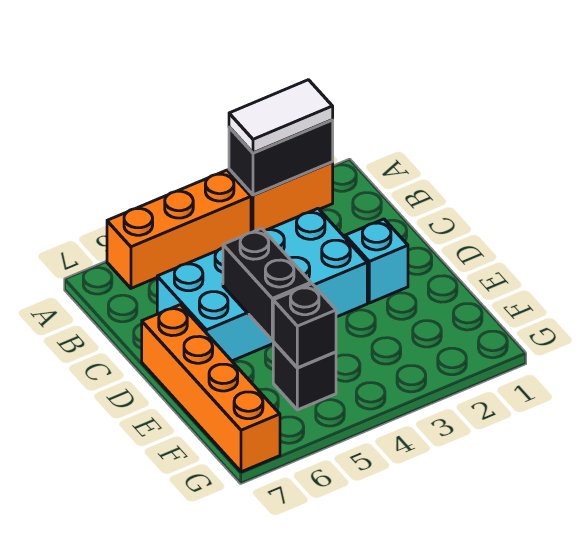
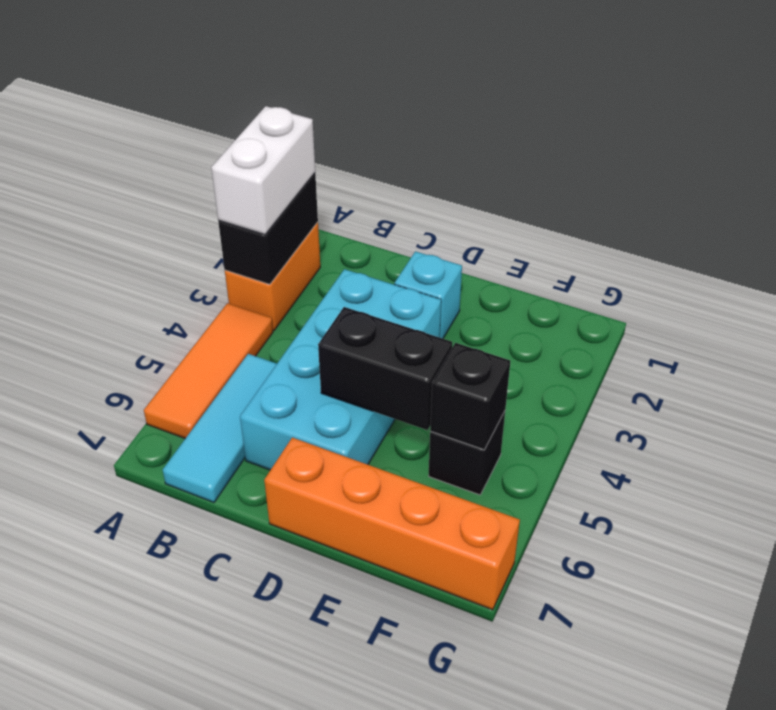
white tile A2:A3 level 3 -> white brick A2:A3 level 3
orange brick A4:A6 level 1 -> orange tile A4:A6 level 1
none -> cyan tile B5:B7 level 1

